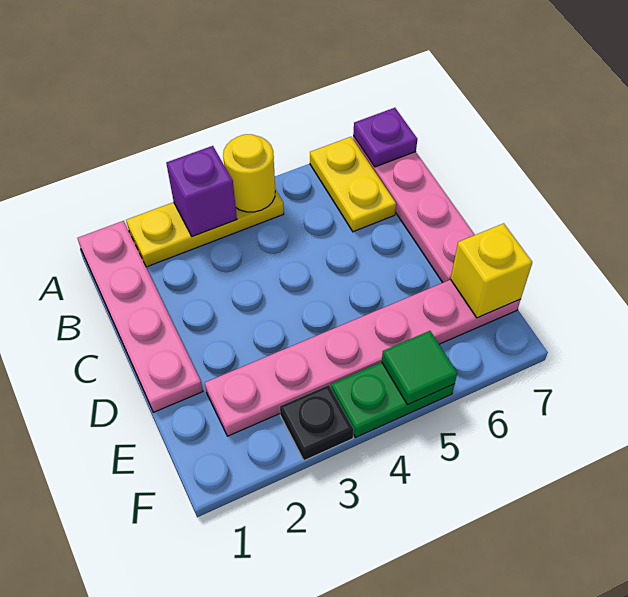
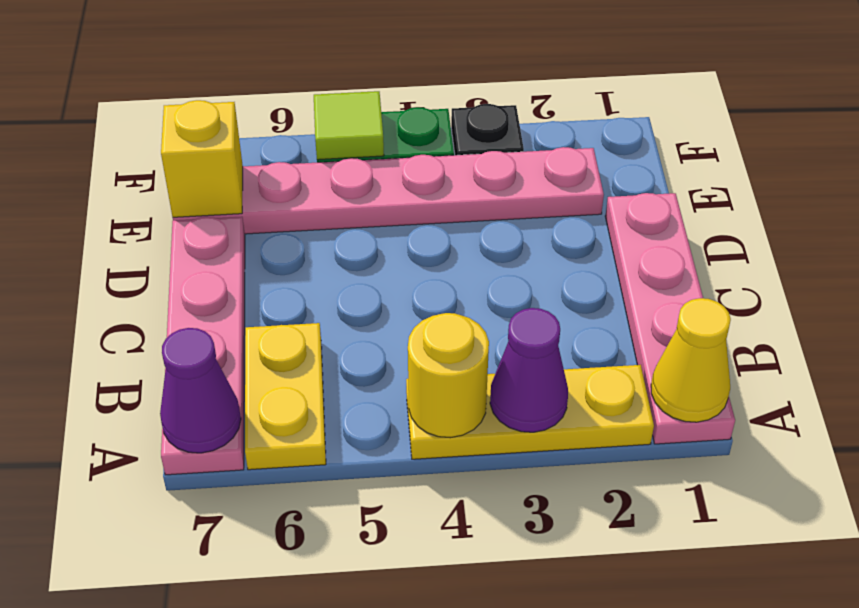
none -> yellow cone A1 level 2
purple brick A3 level 2 -> purple cone A3 level 2
purple plate A7 level 2 -> purple cone A7 level 2
green tile F5 level 2 -> lime tile F5 level 2

